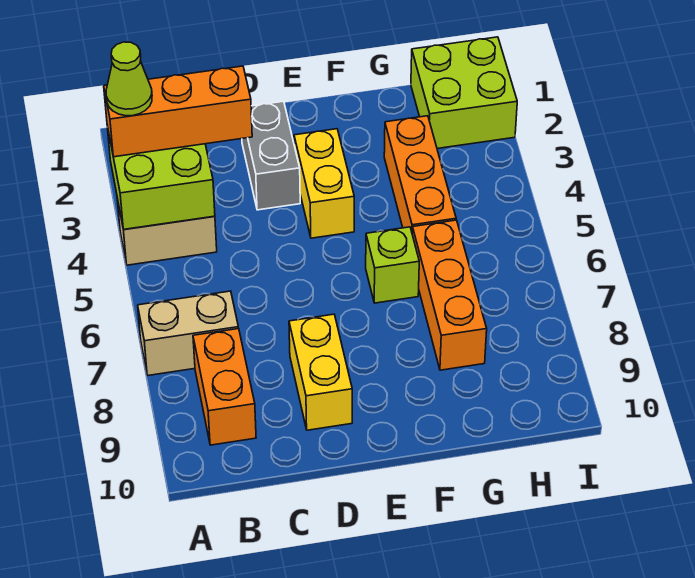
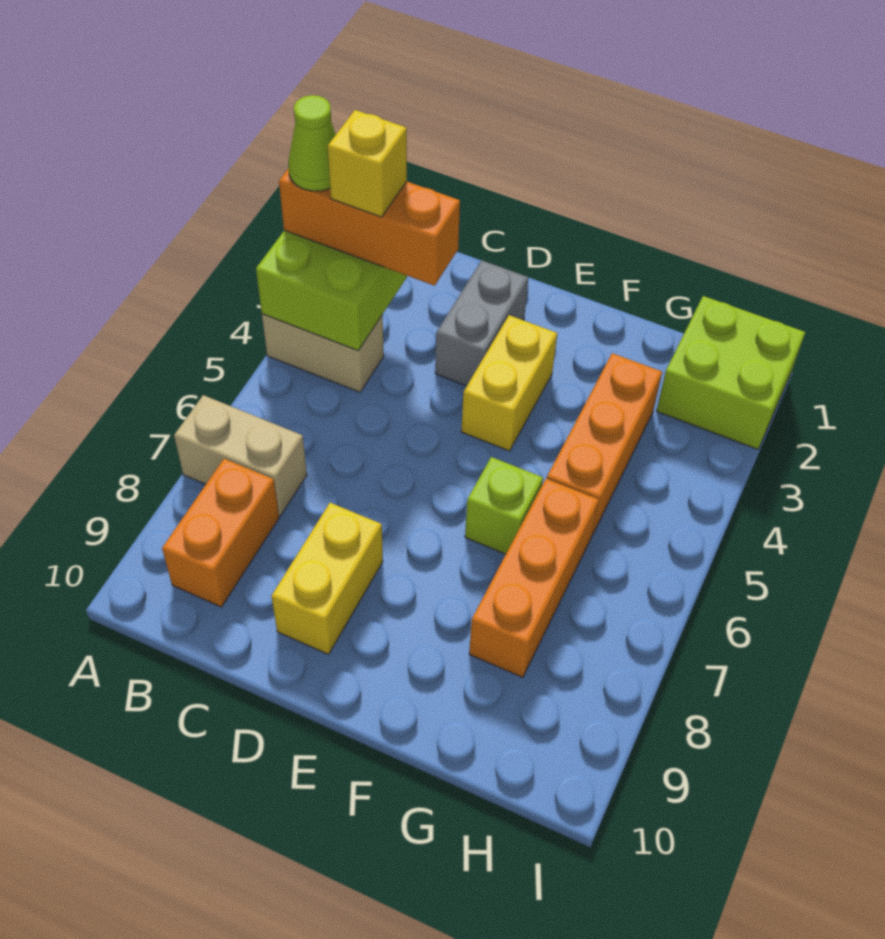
none -> yellow brick B3 level 4

